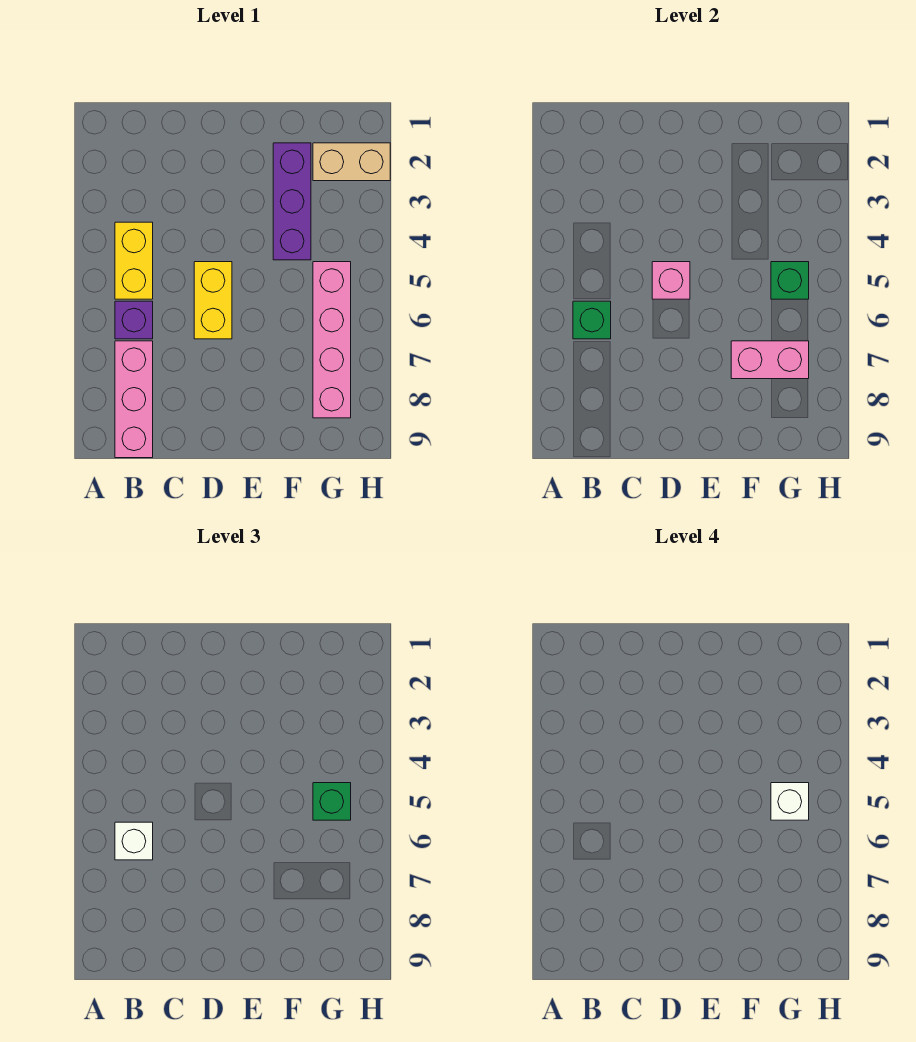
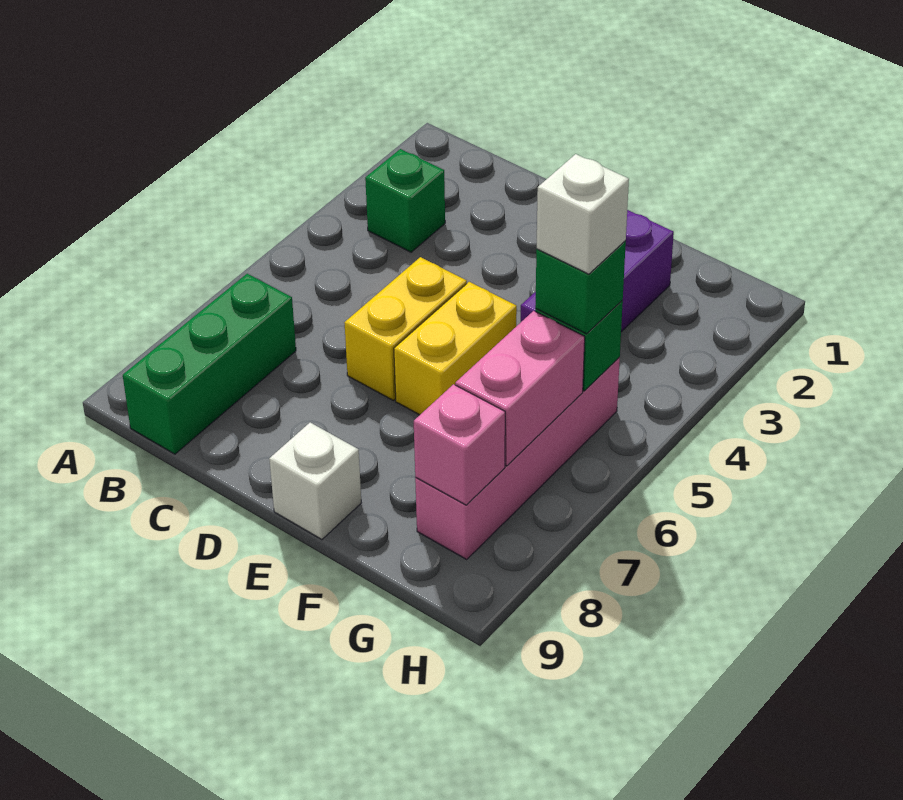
yellow brick B4:B5 level 1 -> yellow brick E5:E6 level 1
purple brick B6 level 1 -> none
green brick B6 level 2 -> green brick B3 level 1
white brick B6 level 3 -> white brick E9 level 1
pink brick B7:B9 level 1 -> green brick B7:B9 level 1
pink brick D5 level 2 -> pink brick G8 level 2
pink brick F7:G7 level 2 -> pink brick G6:G7 level 2
tan brick G2:H2 level 1 -> none

